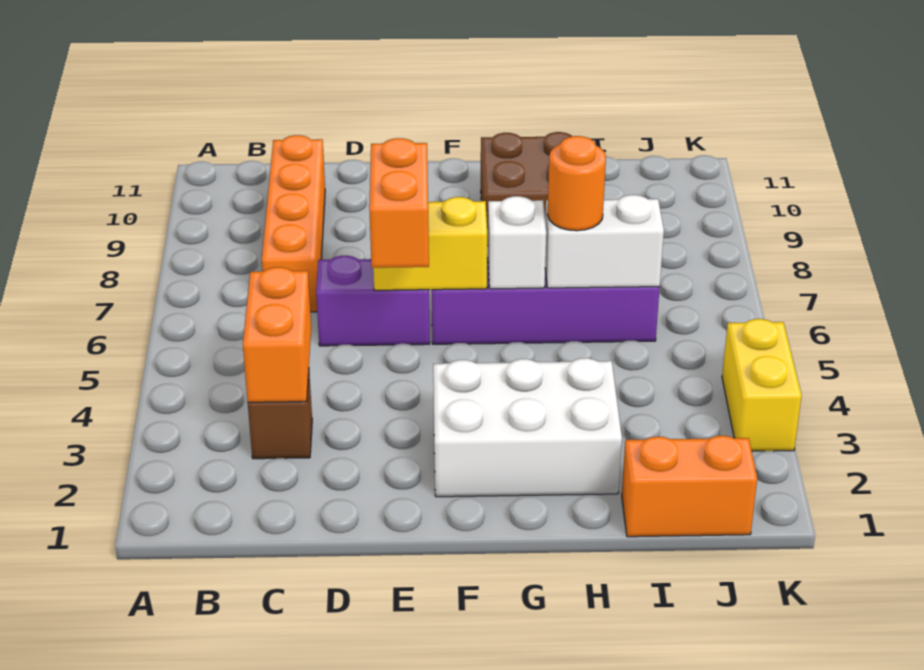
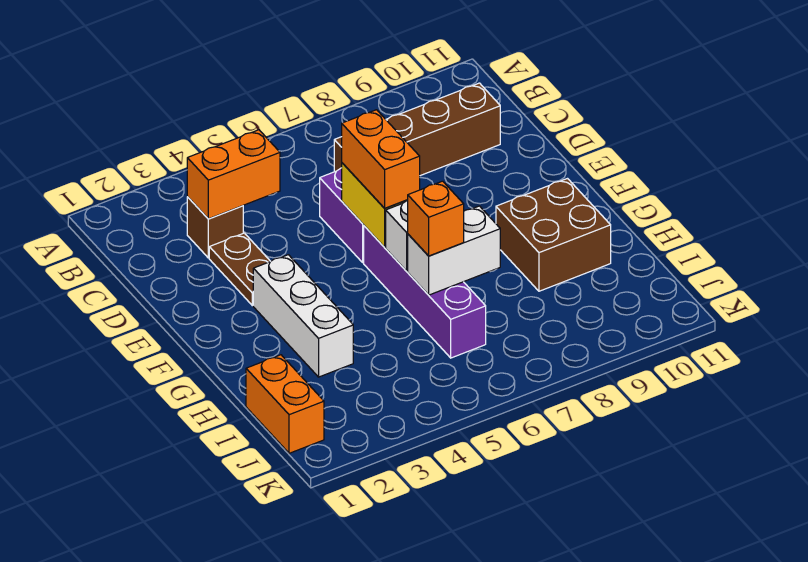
orange brick C7:C10 level 1 -> brown brick C7:C10 level 1
none -> brown plate D3:E3 level 1
orange brick E5:E6 level 3 -> orange brick E6:F6 level 3
white brick F2:H3 level 1 -> white brick F3:H3 level 1
white brick H6:I6 level 2 -> white brick H6:H7 level 2
orange round brick H6 level 3 -> orange brick H6 level 3
yellow brick K3:K4 level 1 -> none

